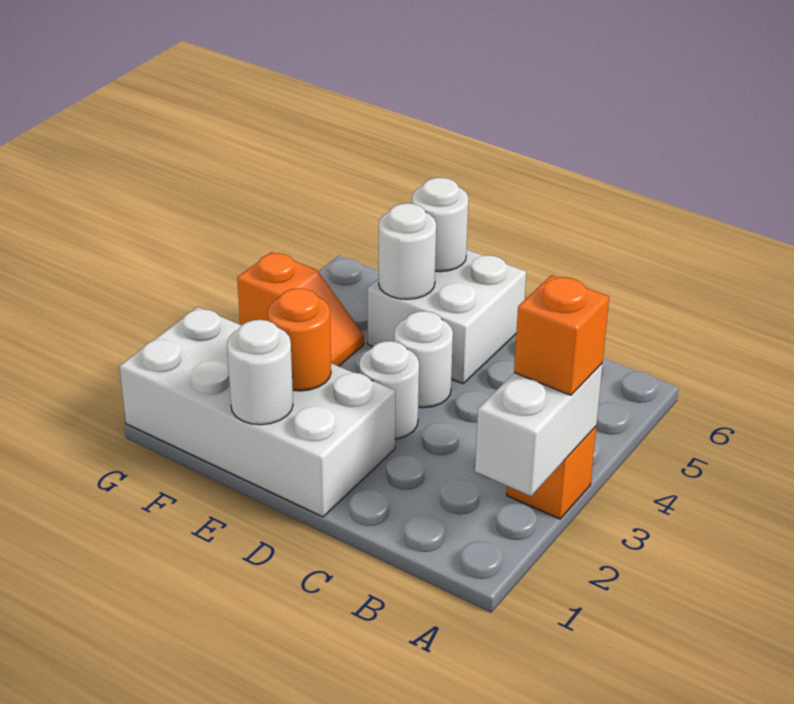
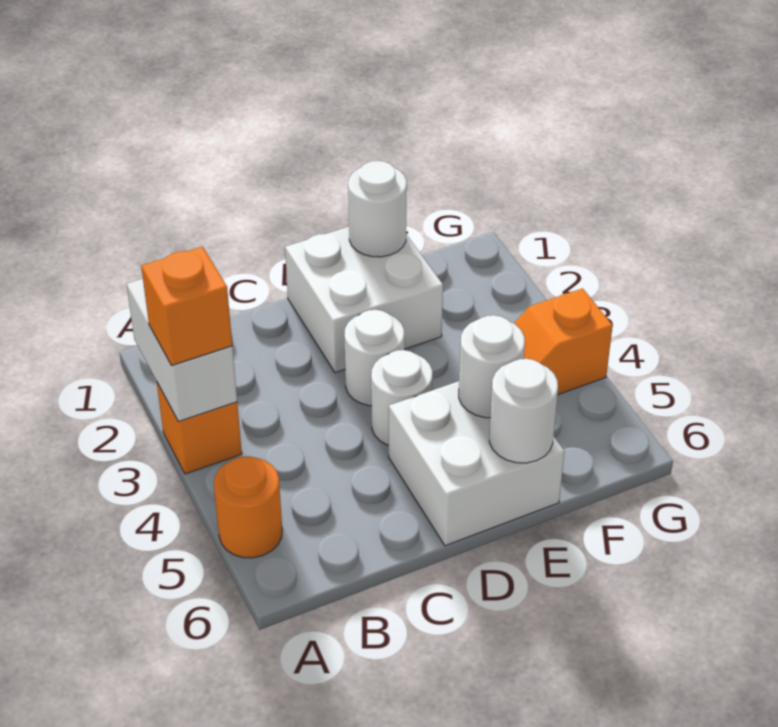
white brick D1:G2 level 1 -> white brick D1:E2 level 1
orange round brick E2 level 2 -> orange round brick A5 level 1

